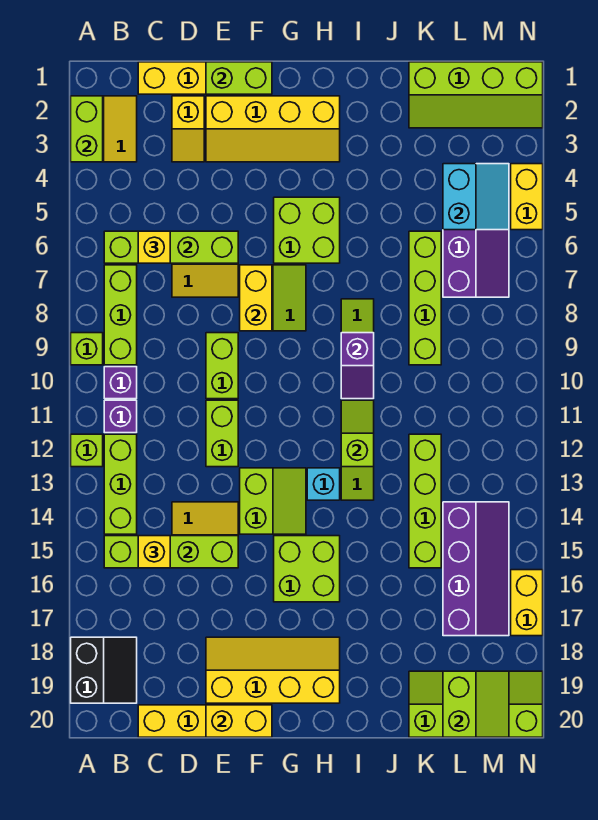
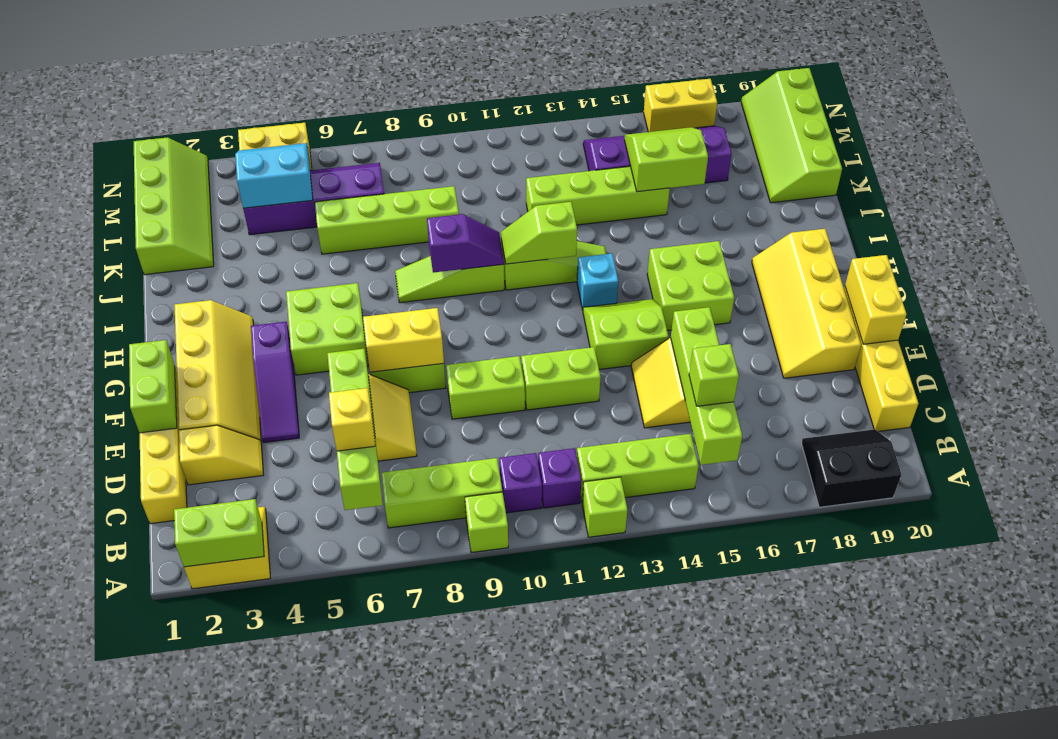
yellow brick C15 level 3 -> lime brick C15 level 3
none -> purple slope E4:G4 level 1 top G
lime slope L19:M20 level 2 top L -> lime slope K15:L16 level 2 top K

